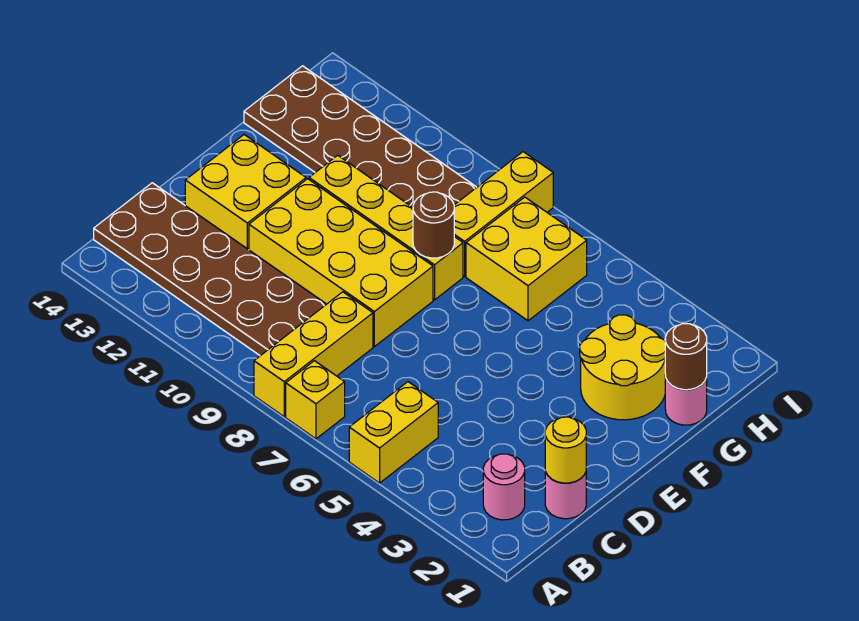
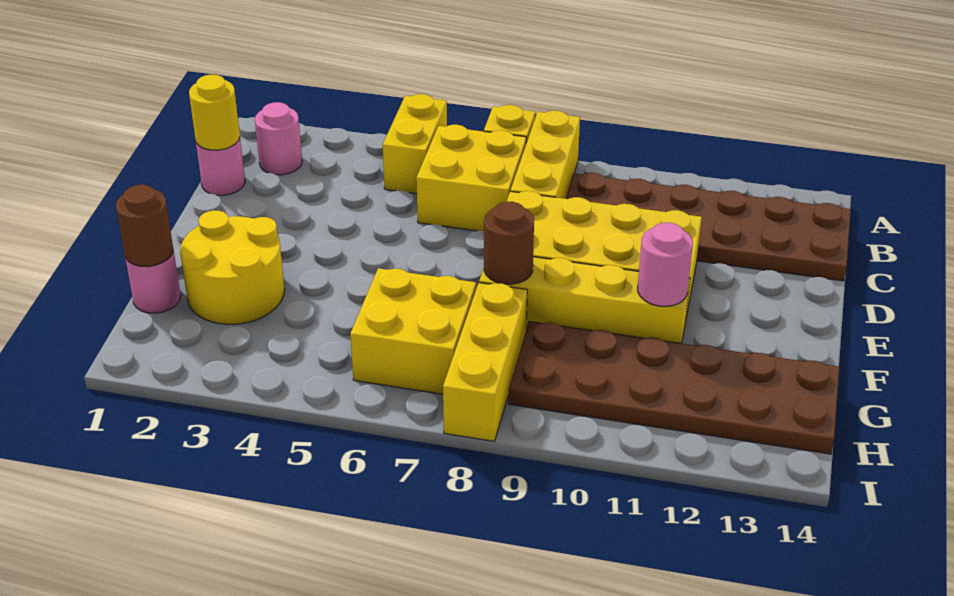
yellow brick D12:E13 level 1 -> yellow brick B6:C7 level 1
none -> pink round brick F11 level 2

